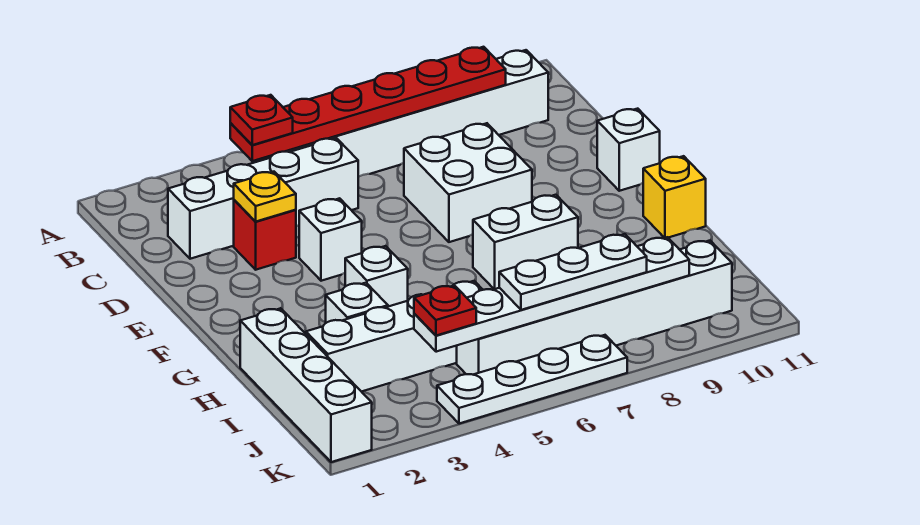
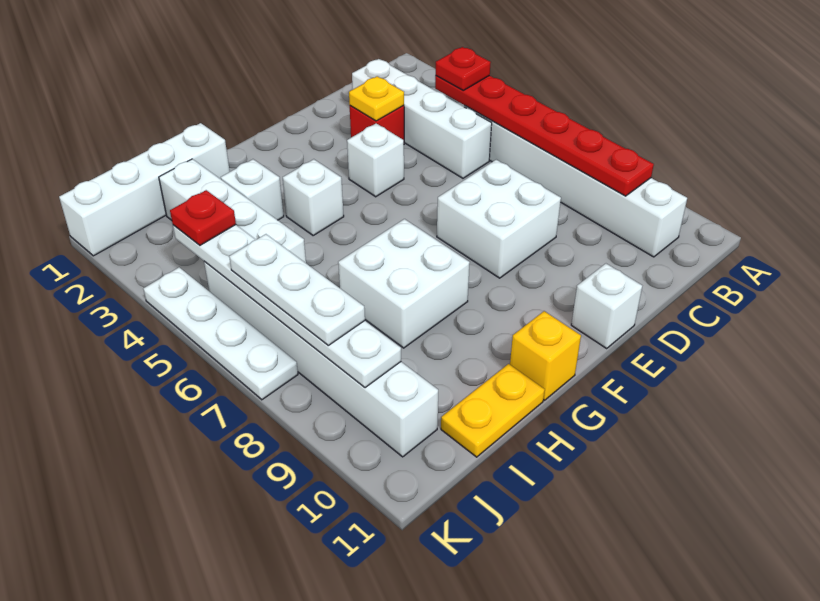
white brick G7:G8 level 1 -> white brick G7:H8 level 1
none -> yellow plate H11:I11 level 1

